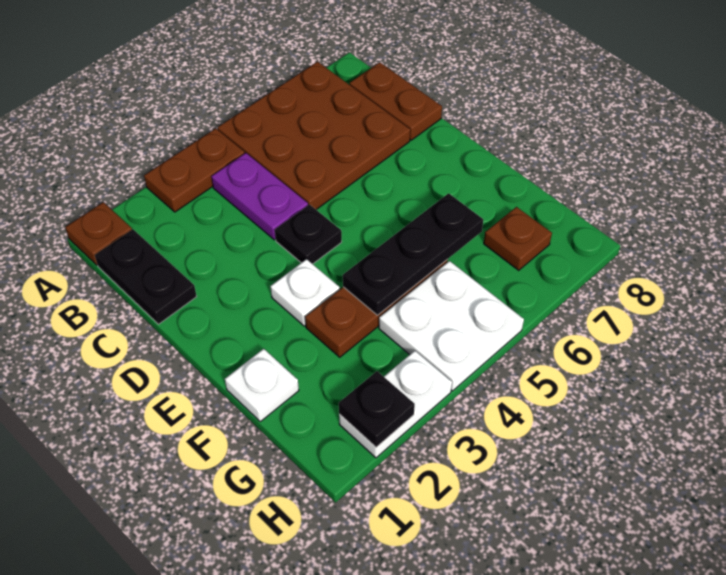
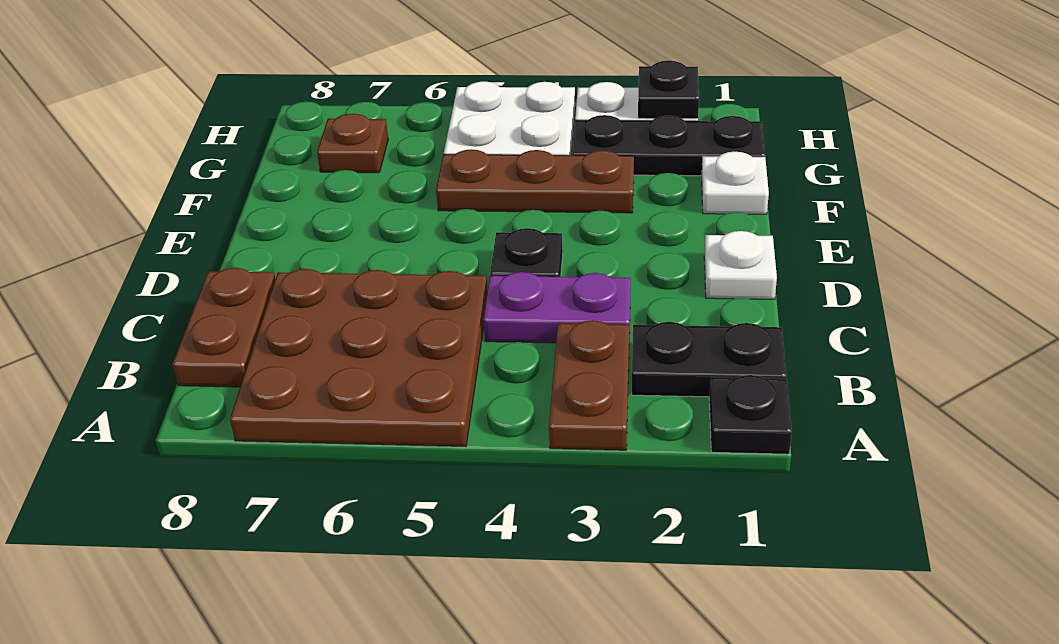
brown plate A1 level 1 -> black plate A1 level 1
brown plate A3:A4 level 1 -> brown plate A3:B3 level 1
black plate B1:C1 level 1 -> black plate B1:B2 level 1
purple plate B4:C4 level 1 -> purple plate C3:C4 level 1
white plate E3 level 1 -> white plate D1 level 1
black plate F4:F6 level 2 -> black plate G1:G3 level 1

